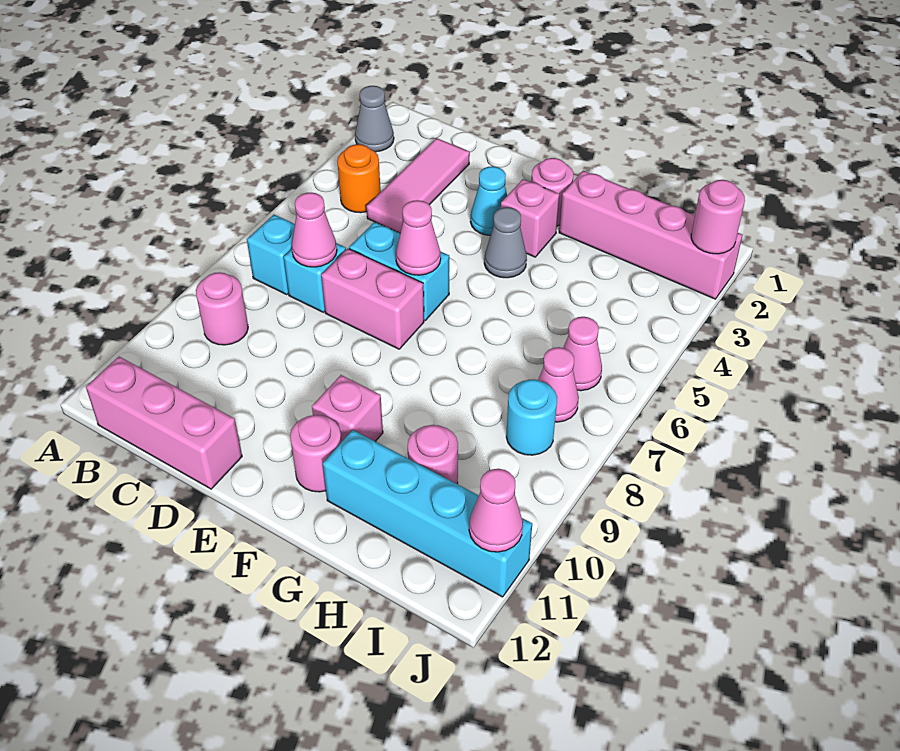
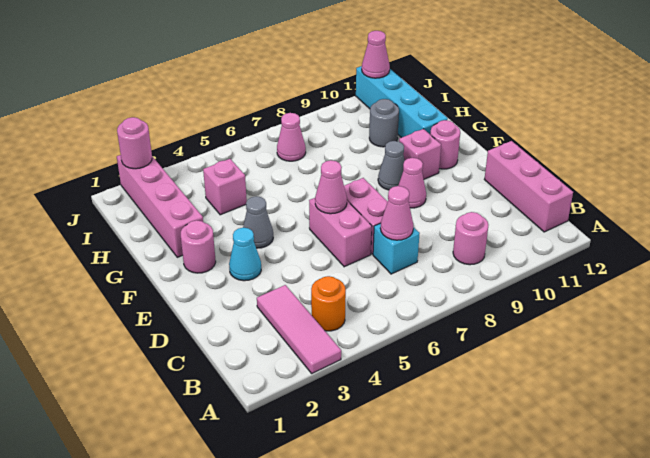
grey cone A2 level 1 -> grey cone F9 level 1
cyan brick B7 level 1 -> none
pink tile C2:C4 level 1 -> pink tile A3:C3 level 1
cyan brick D6:E6 level 1 -> pink brick D6:E6 level 1
pink brick F3 level 1 -> pink brick H4 level 1
pink round brick H10 level 1 -> grey round brick H10 level 1
pink cone I6 level 1 -> pink cone E9 level 1
cyan round brick I8 level 1 -> none

